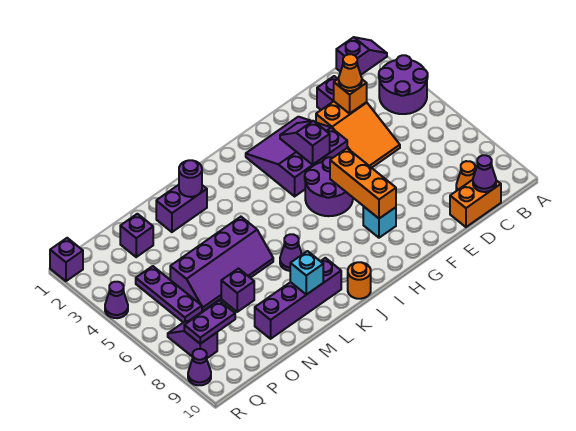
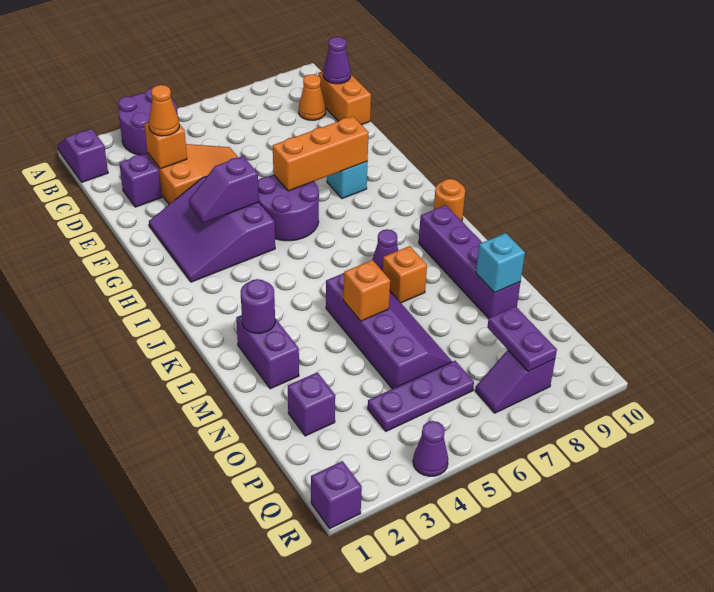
none -> orange brick L7 level 1
cyan brick L9 level 2 -> cyan brick N9 level 2
none -> orange brick M5 level 2
purple brick N7 level 1 -> none
purple cone R9 level 1 -> none

